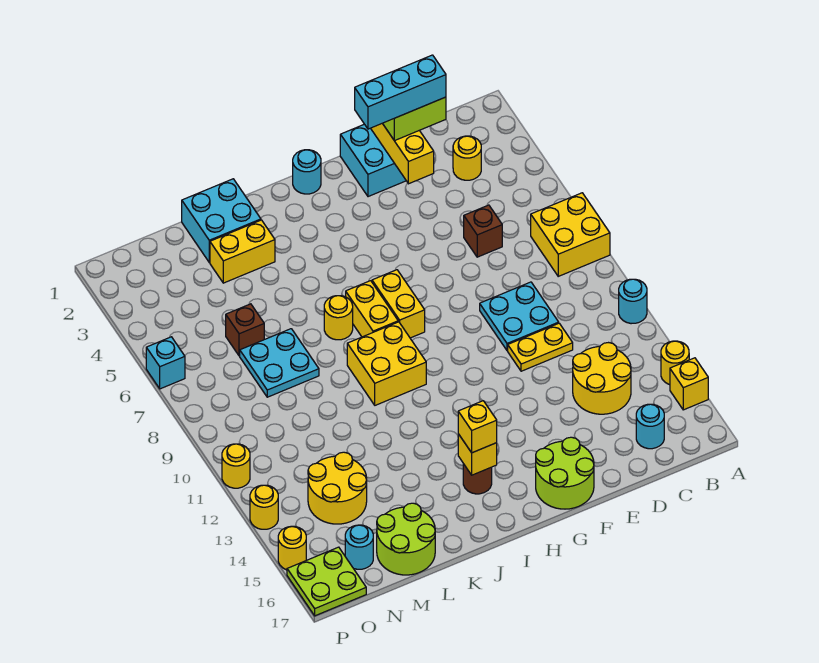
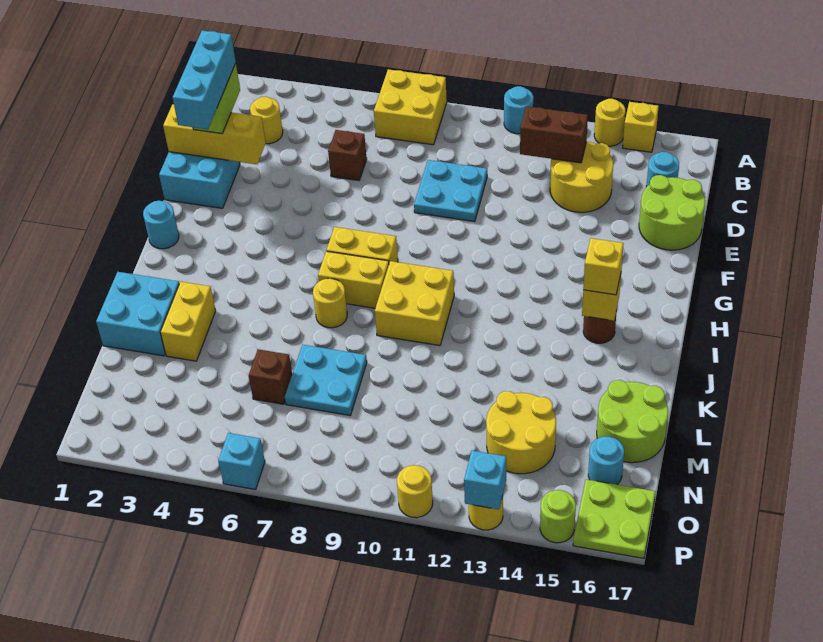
none -> brown brick C12:C13 level 2
yellow plate D11:E11 level 1 -> none
lime round brick F16:G17 level 1 -> lime round brick D16:E17 level 1
none -> cyan brick P13 level 2
yellow round brick P15 level 1 -> lime round brick P15 level 1

